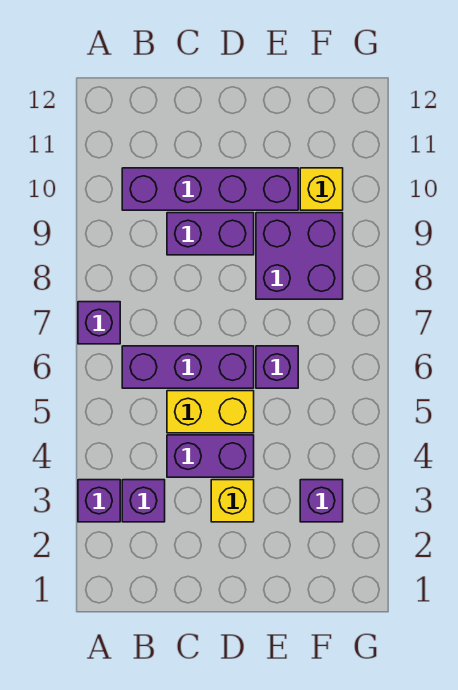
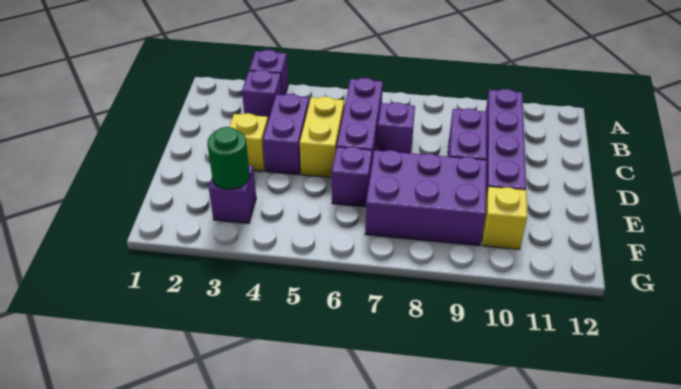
purple brick A7 level 1 -> purple brick C7 level 1
purple brick E8:F9 level 1 -> purple brick E7:F9 level 1
none -> green round brick F3 level 2

